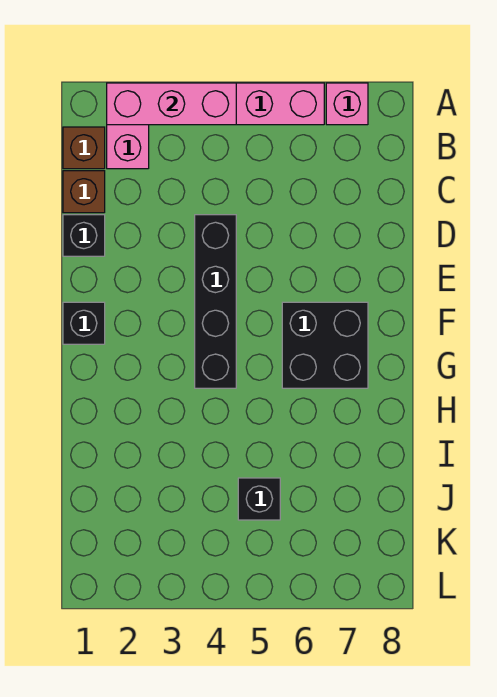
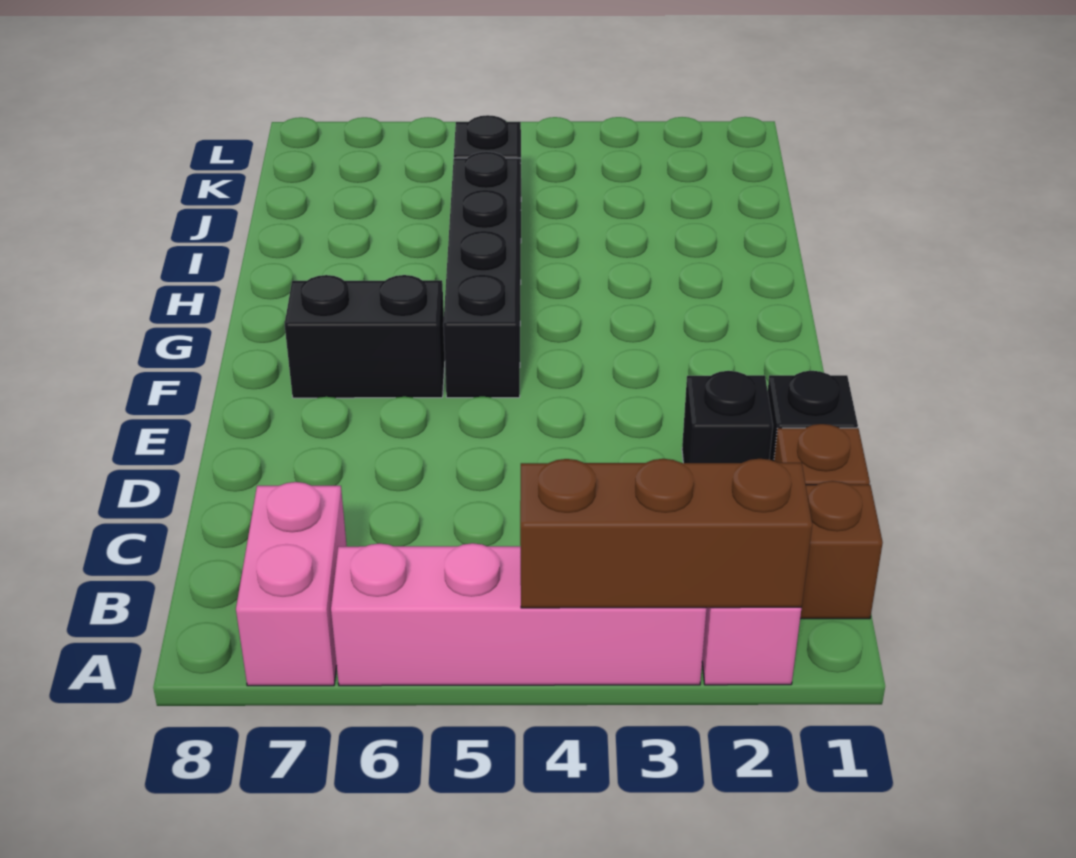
pink brick A2:A4 level 2 -> brown brick A2:A4 level 2
pink brick A7 level 1 -> pink brick A7:B7 level 1
black brick D4:G4 level 1 -> black brick F5:I5 level 1
black brick F1 level 1 -> black brick D2 level 1
black brick F6:G7 level 1 -> black brick F6:F7 level 1

